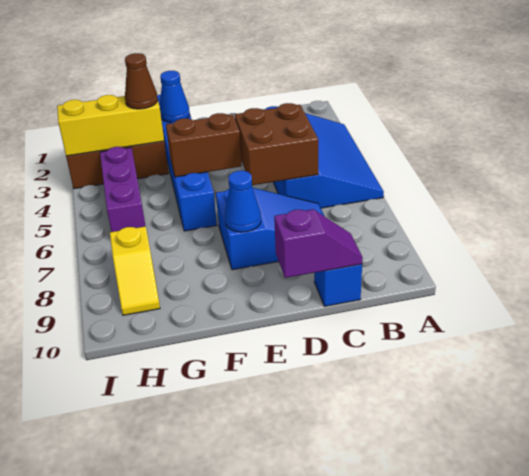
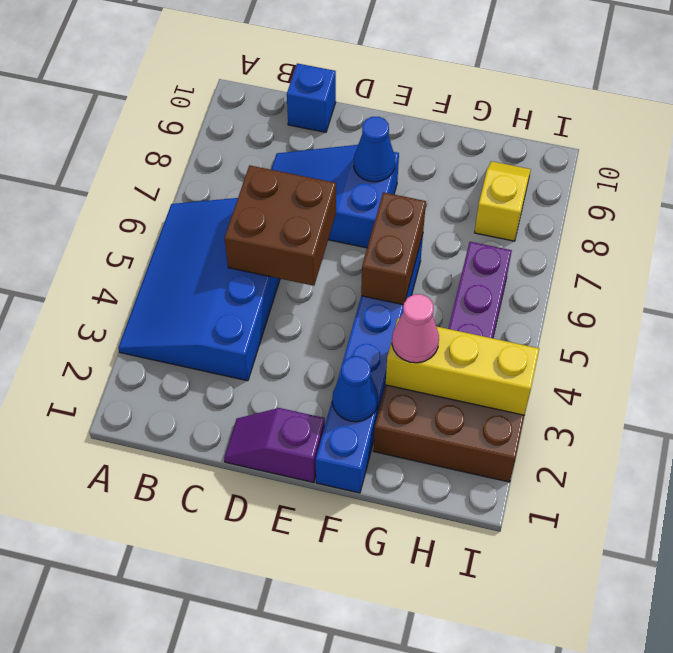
purple slope C10:D10 level 2 top D -> purple slope D1:E1 level 1 top E
brown brick E5:F5 level 2 -> brown brick F5:F6 level 2
brown cone G3 level 3 -> pink cone G3 level 3

